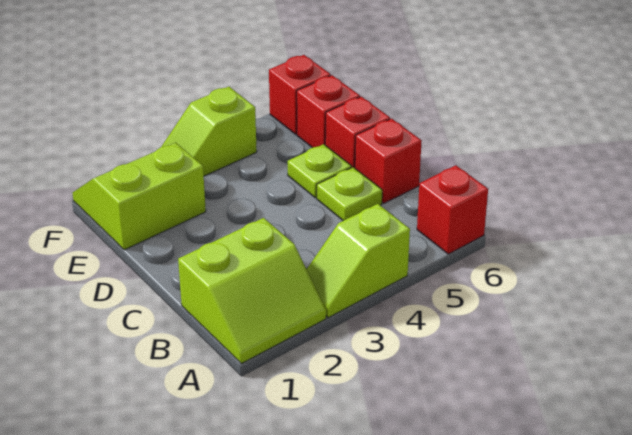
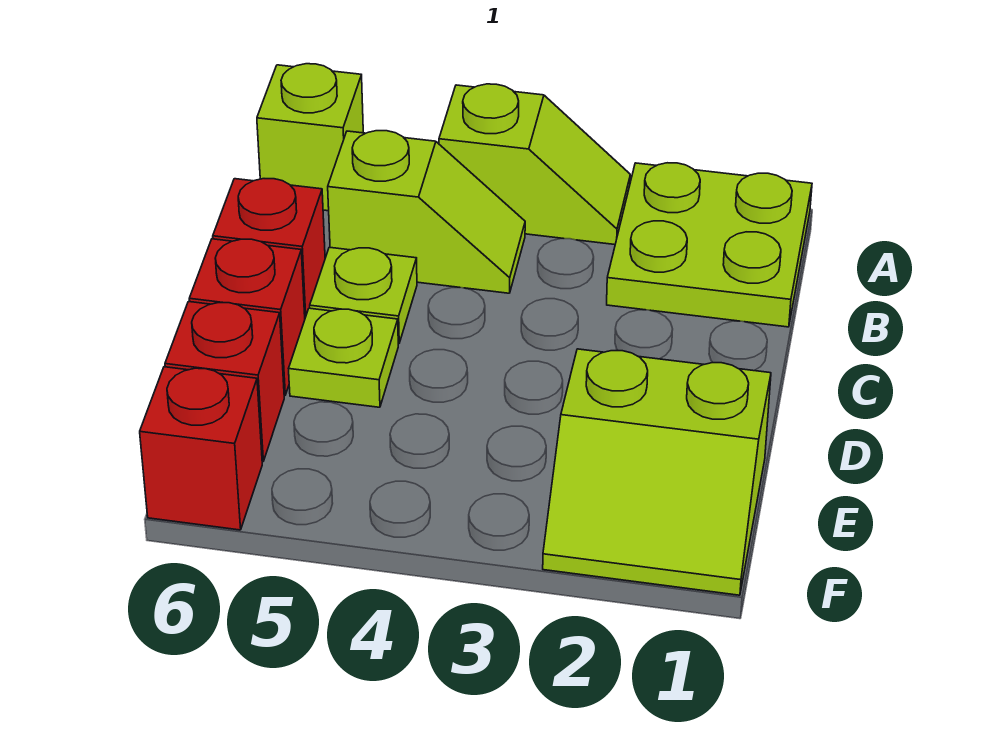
lime slope A1:B2 level 1 top B -> lime plate A1:B2 level 1
red brick A6 level 1 -> lime brick A6 level 1
lime slope F3:F4 level 1 top 4 -> lime slope B4:B5 level 1 top 5

